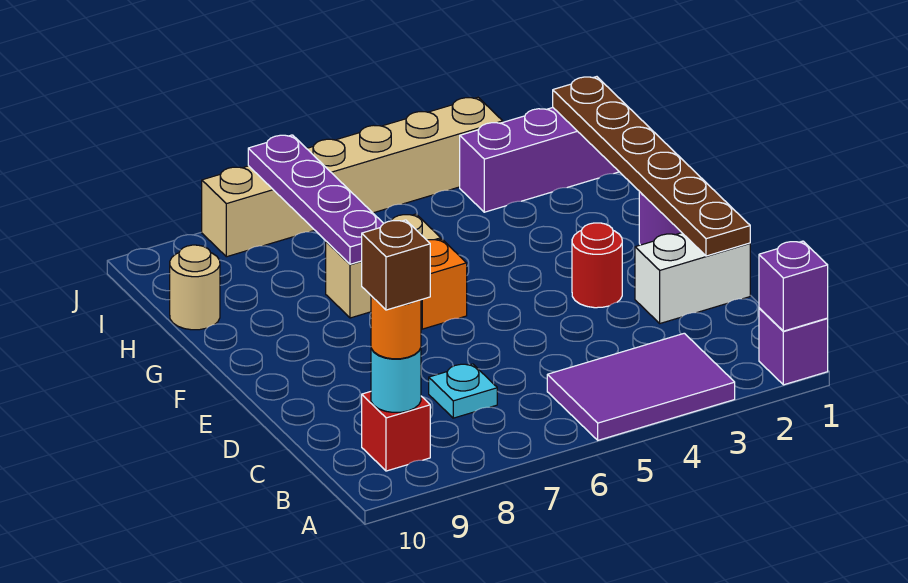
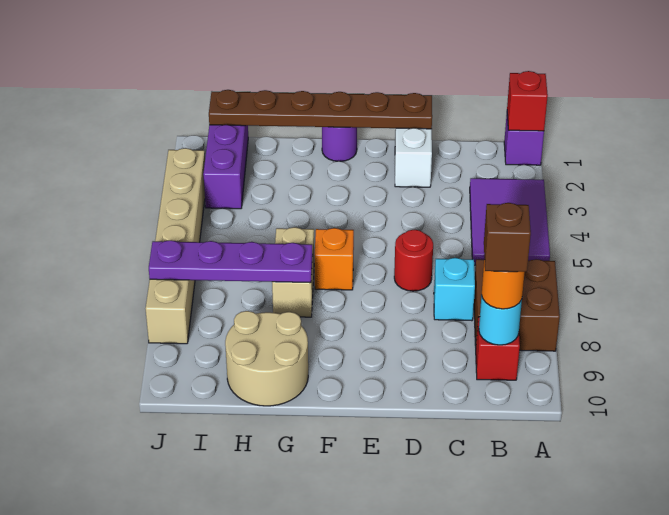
purple brick A1 level 2 -> red brick A1 level 2
none -> brown brick A7:B8 level 1
cyan plate C7 level 1 -> cyan brick C7 level 1
red round brick E3 level 1 -> red round brick D6 level 1
tan round brick H10 level 1 -> tan round brick G9:H10 level 1

